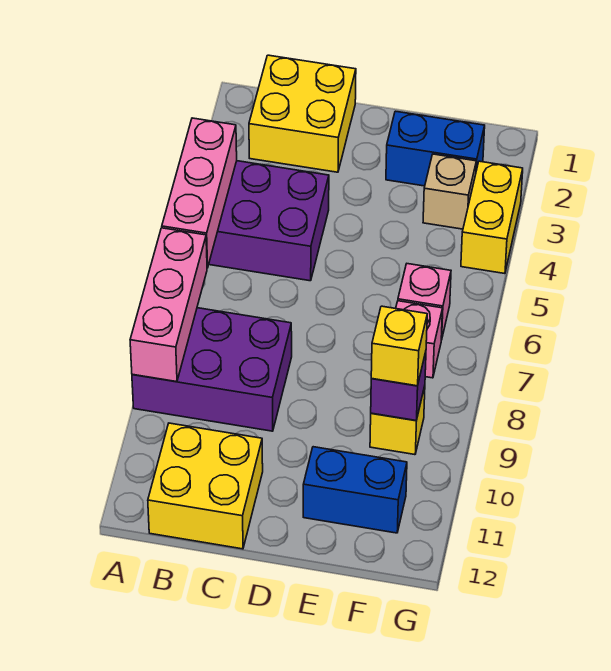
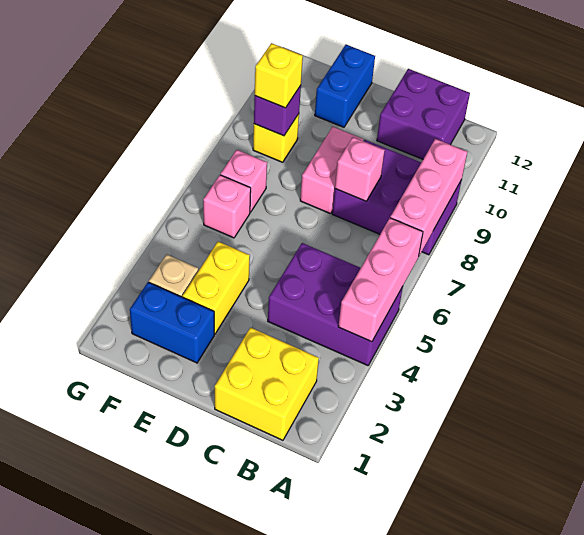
yellow brick B11:C12 level 1 -> purple brick B11:C12 level 1
none -> pink brick C8 level 2
none -> pink brick D8:D9 level 1
blue brick E11:F11 level 1 -> blue brick E11:E12 level 1
yellow brick G3:G4 level 1 -> yellow brick E3:E4 level 1

